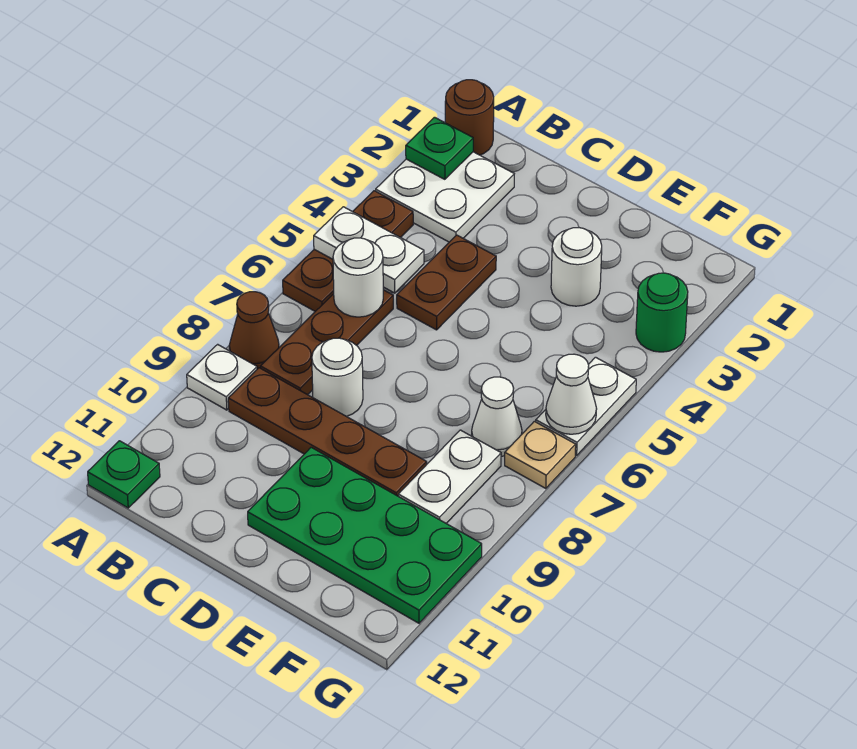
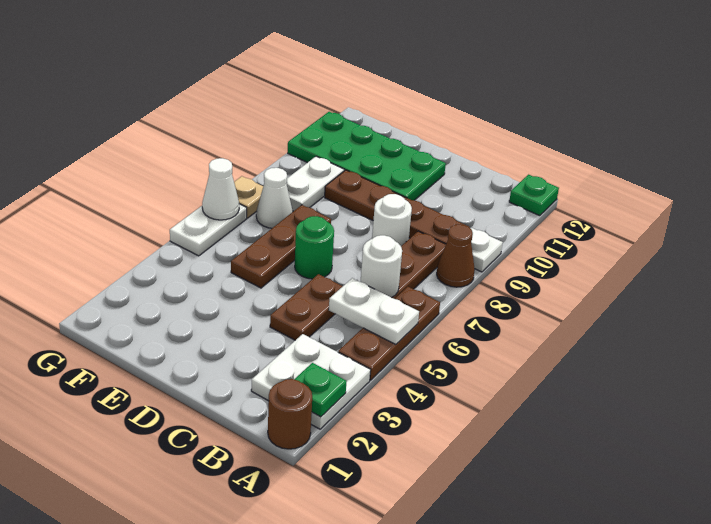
white round brick E3 level 1 -> none
none -> brown plate E5:E7 level 1
green round brick G3 level 1 -> green round brick D6 level 1

